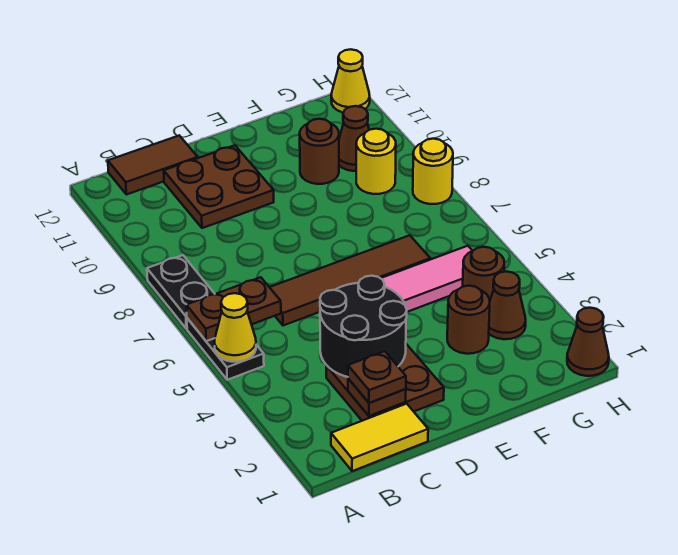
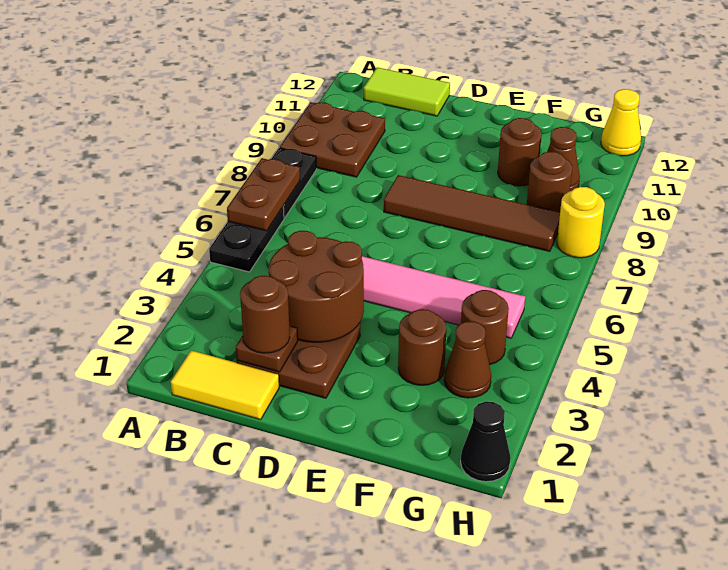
yellow cone A5 level 2 -> none
brown plate A6:B6 level 2 -> brown plate A6:A7 level 2
brown tile B12:C12 level 1 -> lime tile B12:C12 level 1
brown plate C2 level 3 -> brown round brick C2 level 3
black round brick C3:D4 level 2 -> brown round brick C3:D4 level 2
brown tile C6:F6 level 1 -> brown tile D8:G8 level 1
brown plate C10:D11 level 1 -> brown plate A9:B10 level 1
yellow round brick G9 level 1 -> brown round brick G9 level 1
brown cone H1 level 1 -> black cone H1 level 1

